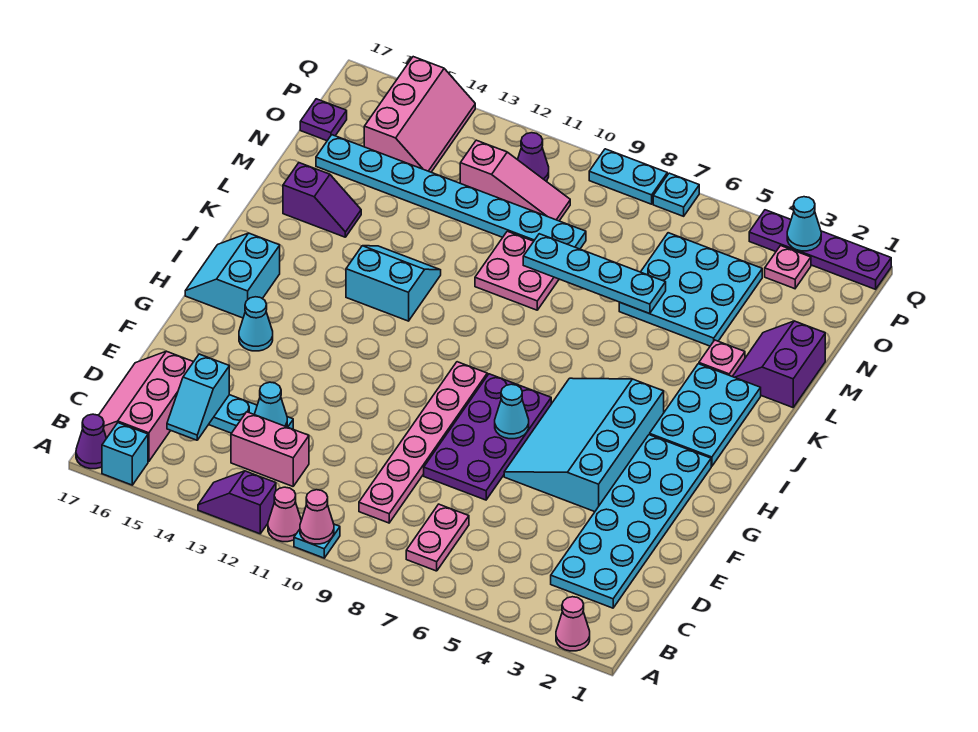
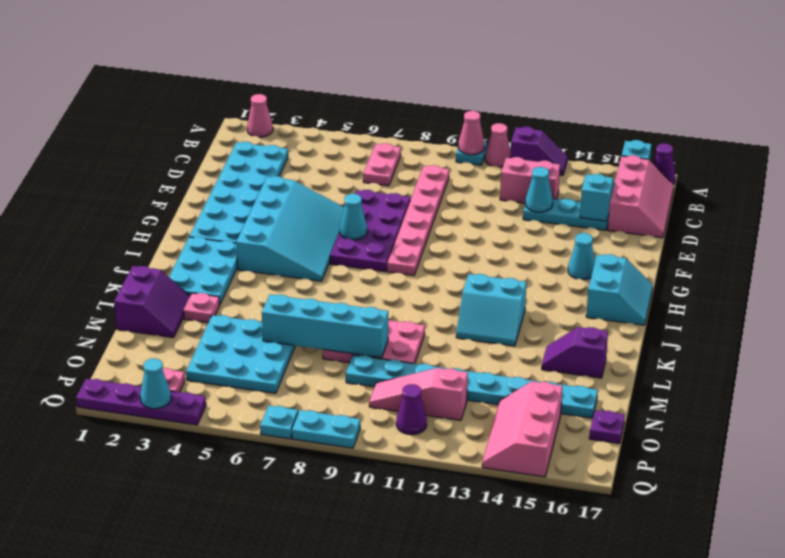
pink plate L9:M10 level 1 -> pink plate L8:M10 level 1
cyan plate M6:M9 level 2 -> cyan brick M6:M9 level 2

